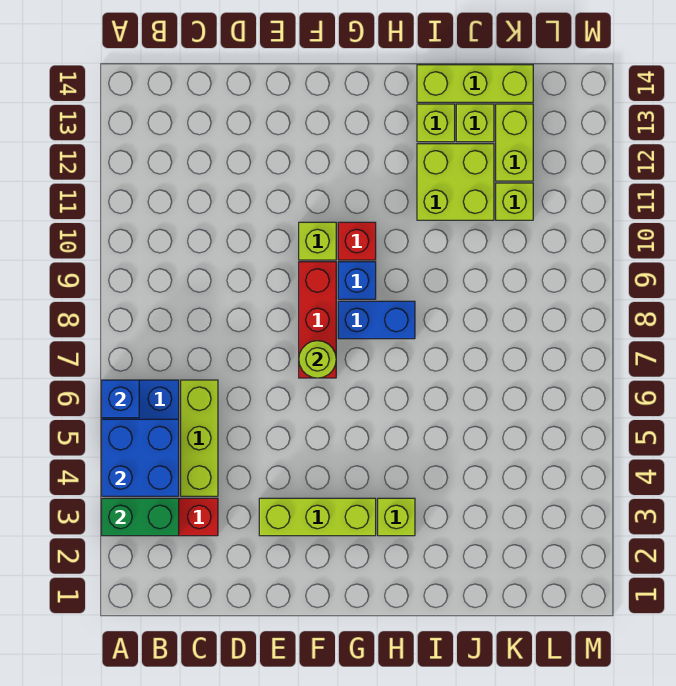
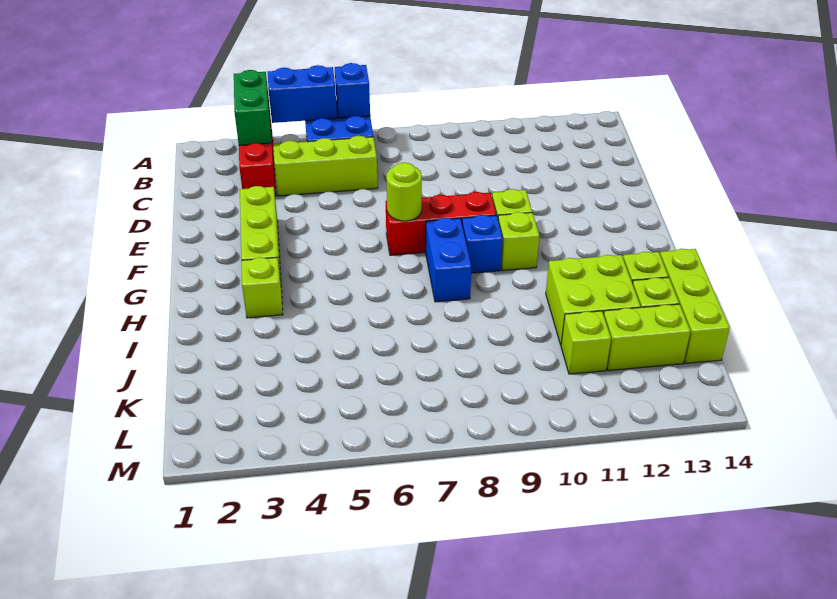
blue brick A4:B5 level 2 -> blue brick A4:A5 level 2
red brick G10 level 1 -> lime brick G10 level 1

